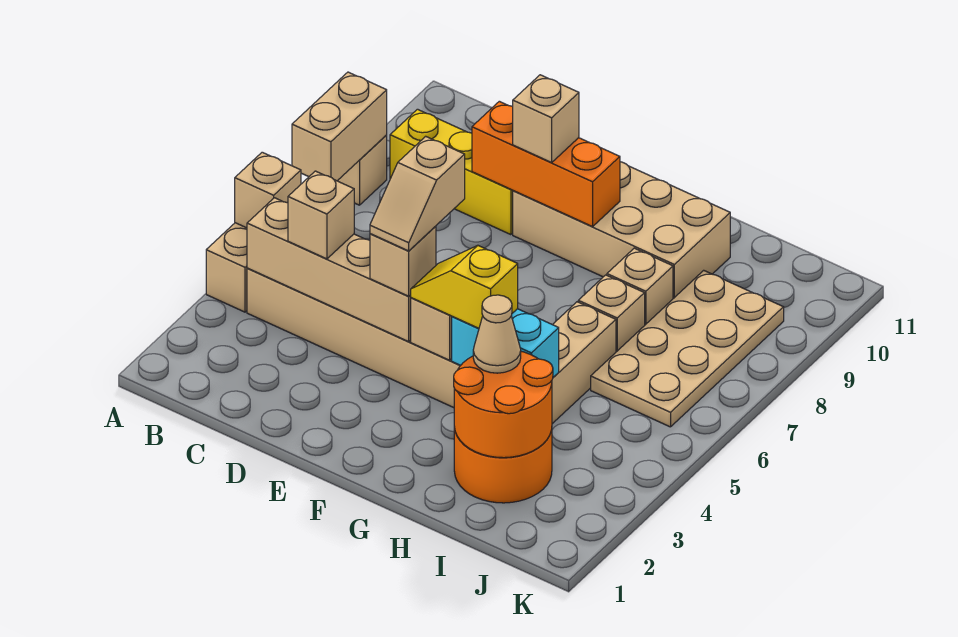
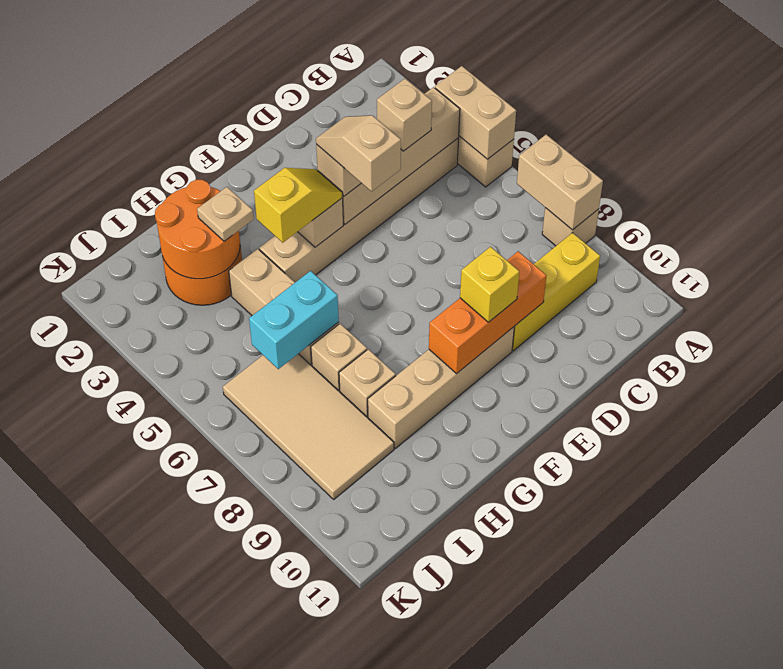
tan brick A5 level 2 -> tan brick A4:A5 level 2
tan brick E9:H10 level 1 -> tan brick E9:H9 level 1
tan brick E9 level 3 -> yellow brick E9 level 3
cyan brick G4:H4 level 2 -> cyan brick H6:I6 level 2
tan cone H3 level 3 -> tan plate H3 level 3
tan plate I6:J9 level 1 -> tan tile I6:J9 level 1

